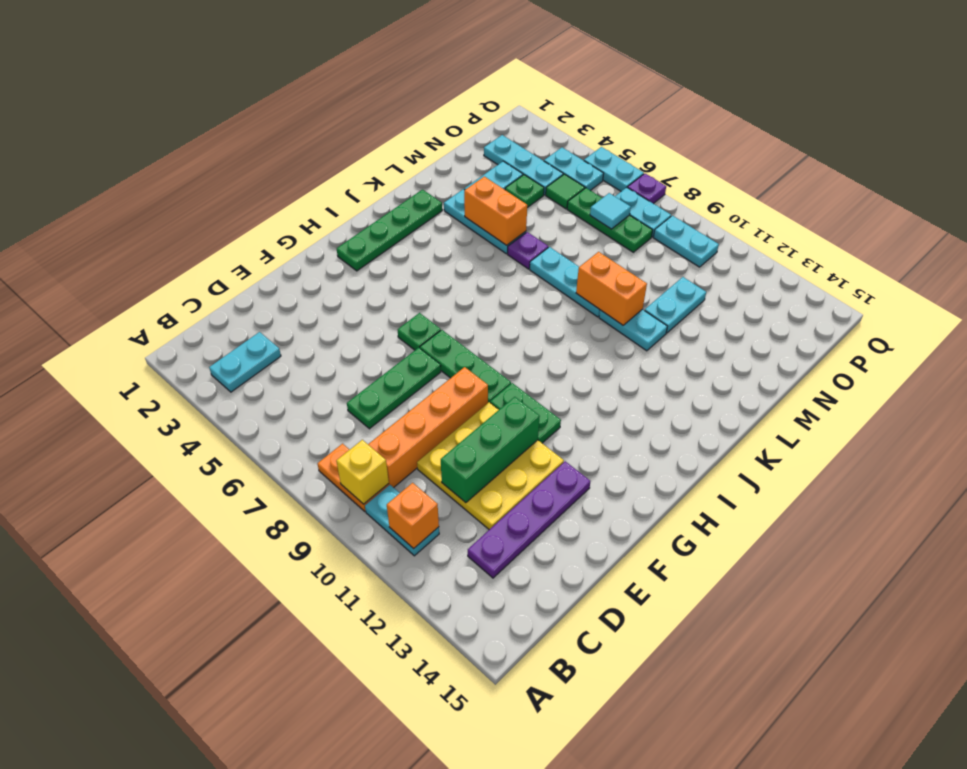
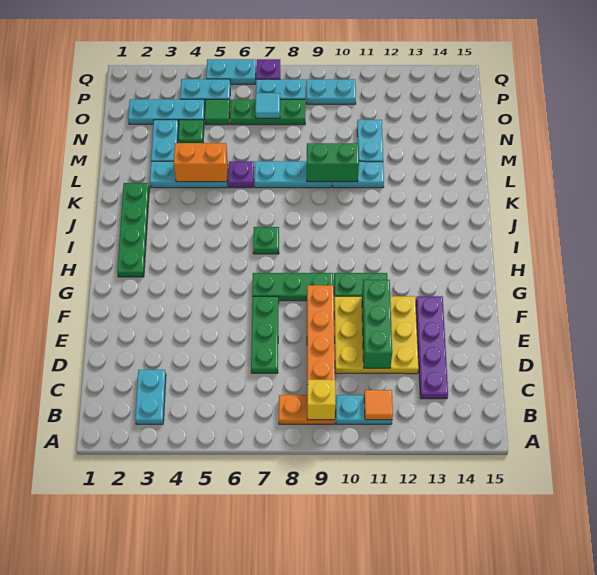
orange brick B11 level 2 -> orange tile B11 level 2
green plate G6 level 1 -> green plate I7 level 1
orange brick L9:L10 level 2 -> green brick L9:L10 level 2

